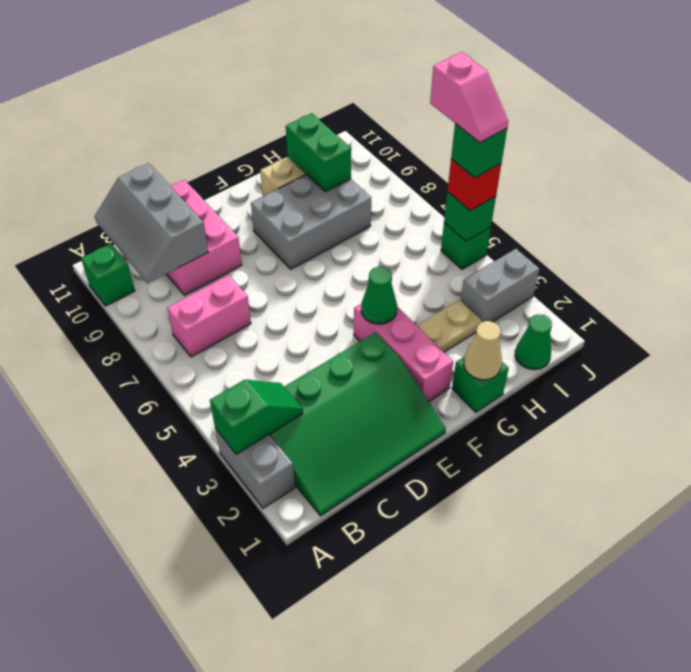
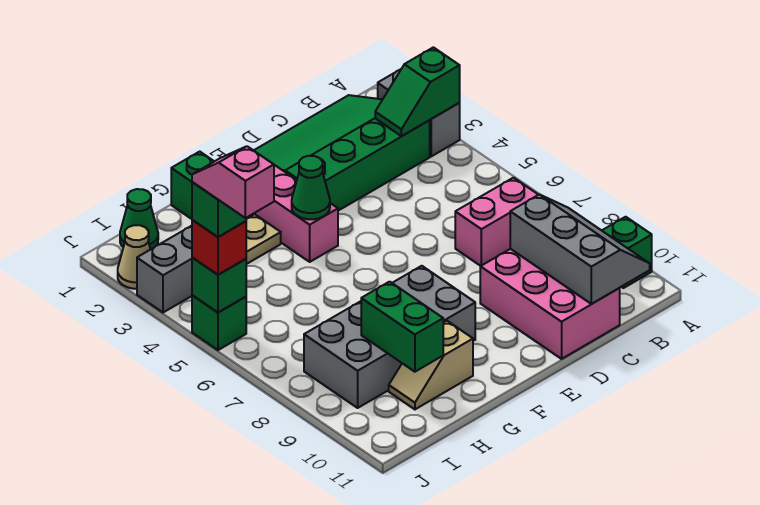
grey brick F8:H9 level 1 -> grey brick F8:I9 level 1
tan cone G1 level 2 -> tan cone J2 level 1

